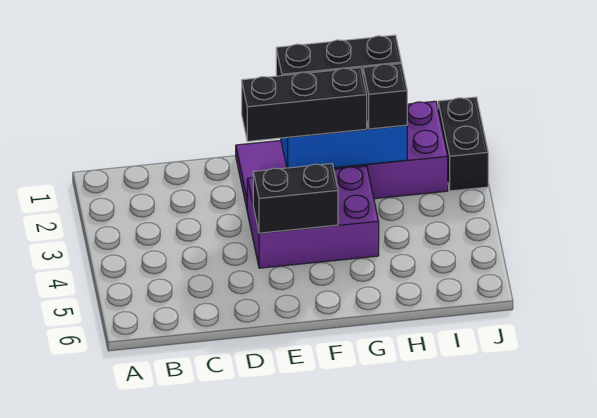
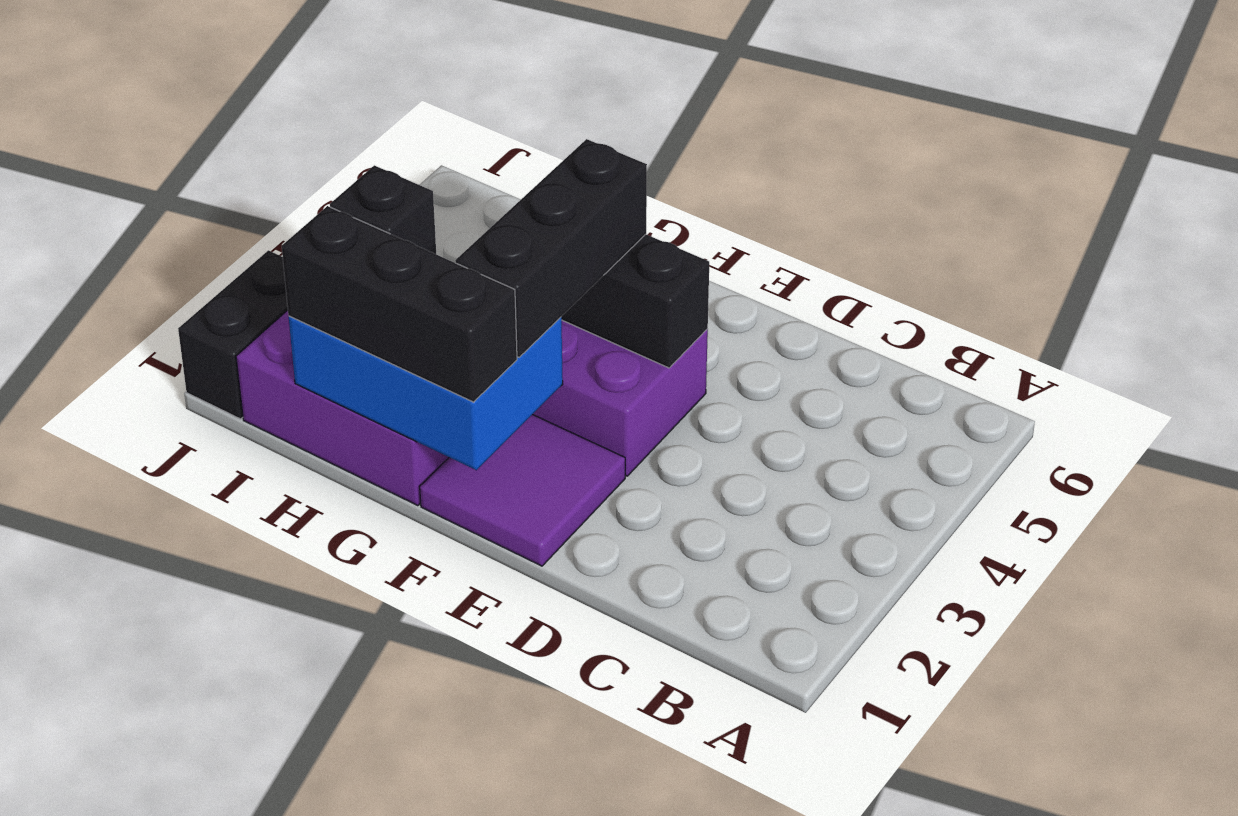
black brick E2:G2 level 3 -> black brick F2:F4 level 3

